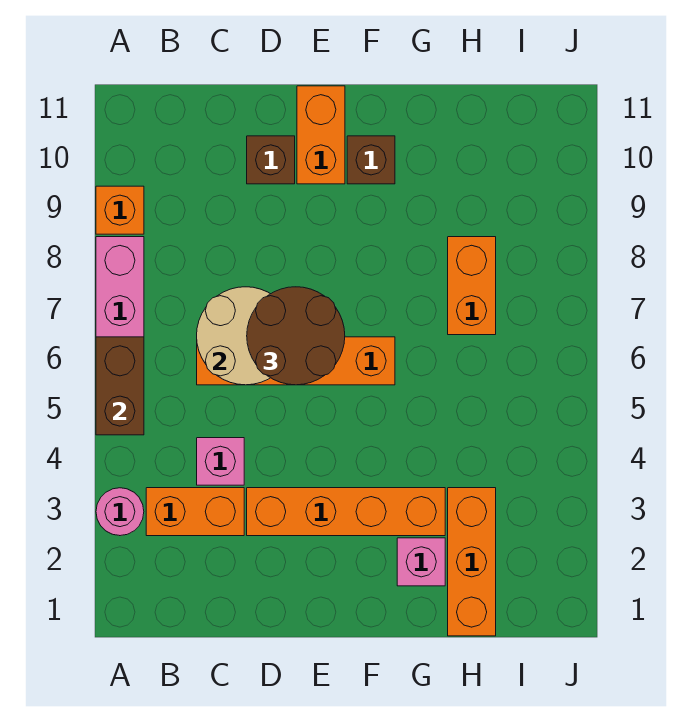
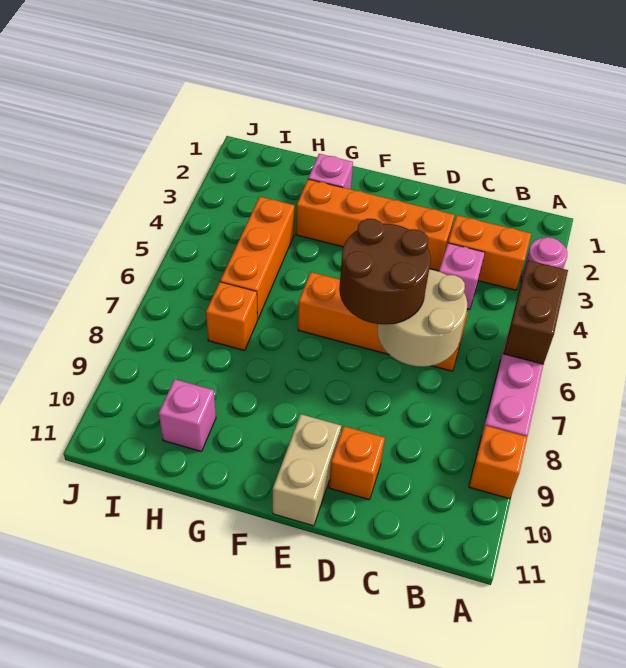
brown brick D10 level 1 -> orange brick D10 level 1
orange brick E10:E11 level 1 -> tan brick E10:E11 level 1
brown brick F10 level 1 -> none
orange brick H1:H3 level 1 -> orange brick H4:H6 level 1
orange brick H7:H8 level 1 -> orange brick H7 level 1
none -> pink brick H10 level 1

